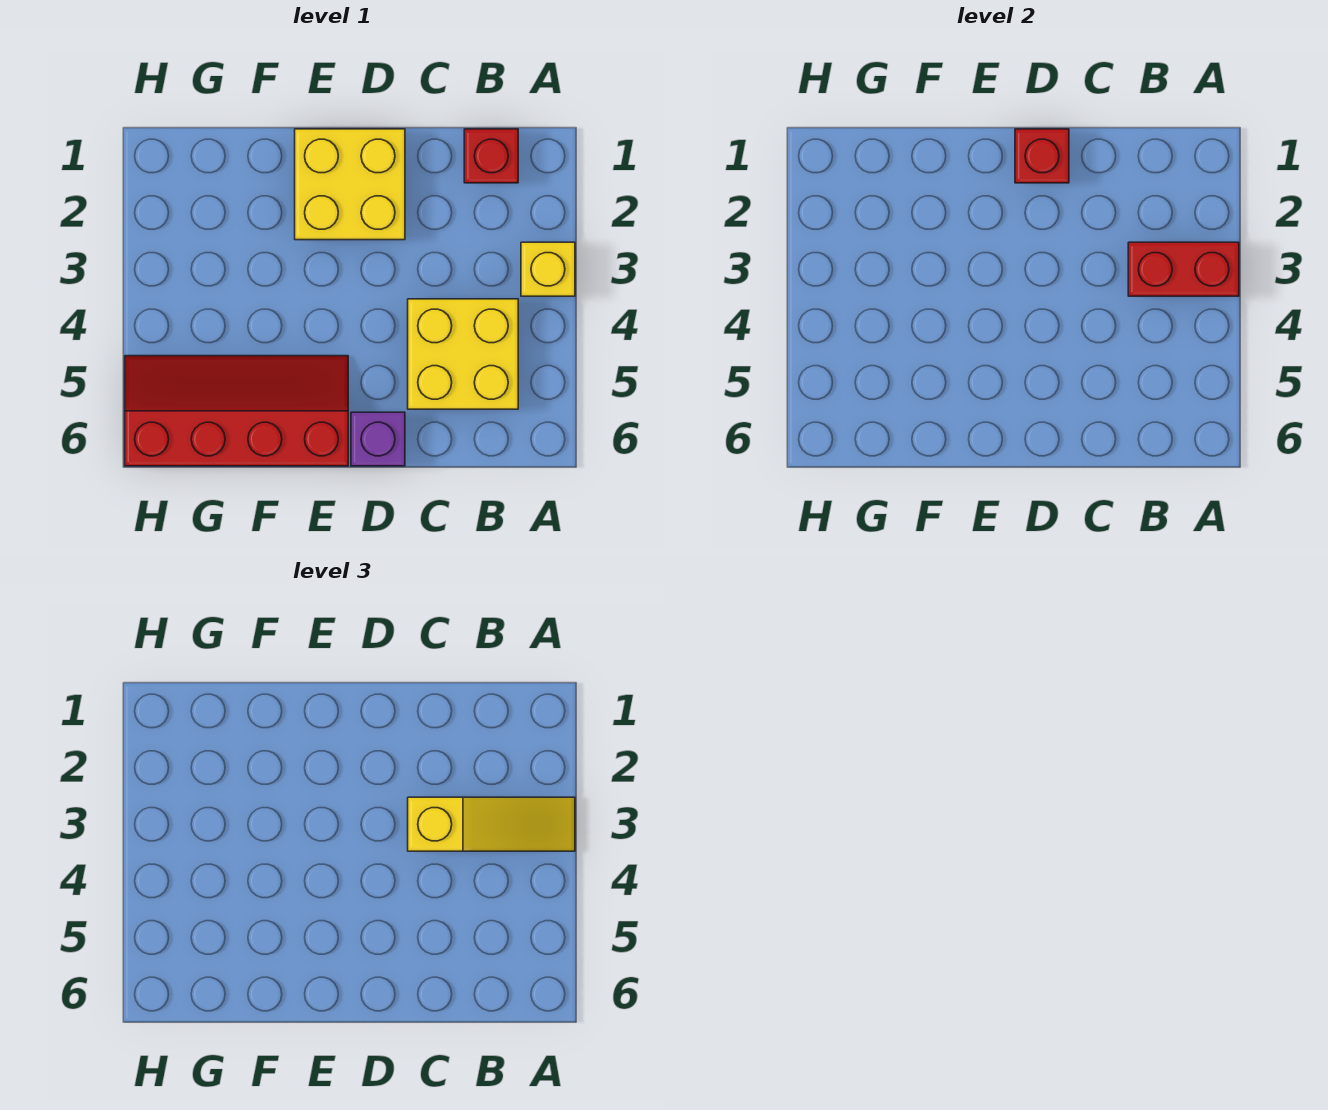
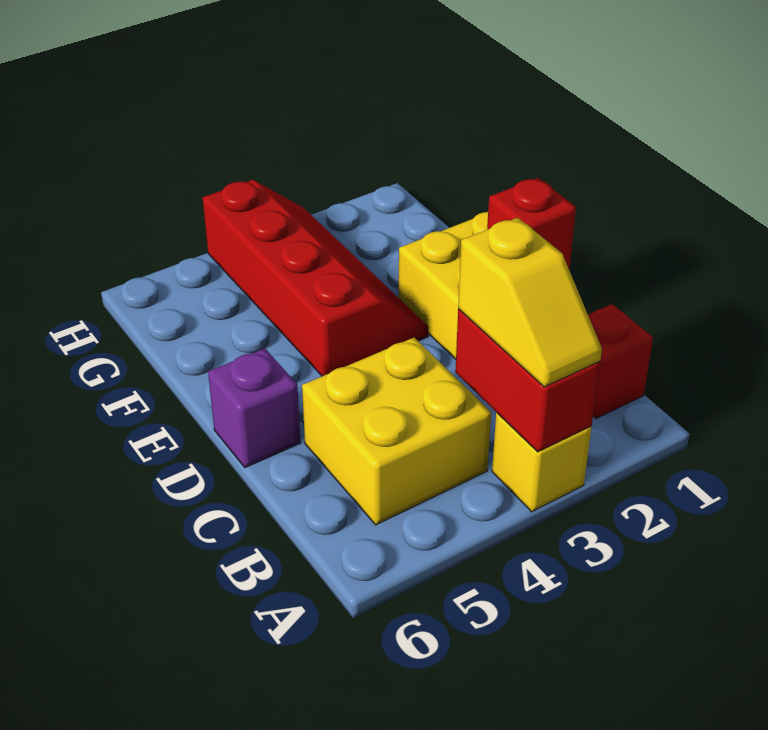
yellow slope A3:C3 level 3 top C -> yellow slope A3:B3 level 3 top B
red slope E5:H6 level 1 top 6 -> red slope E3:H4 level 1 top 4

